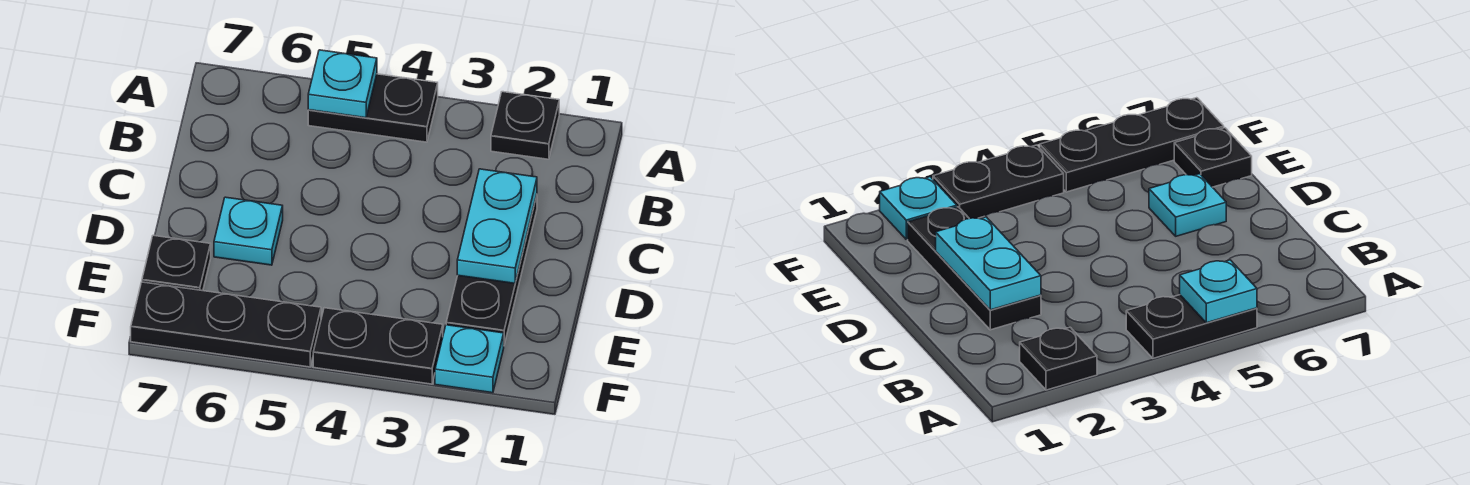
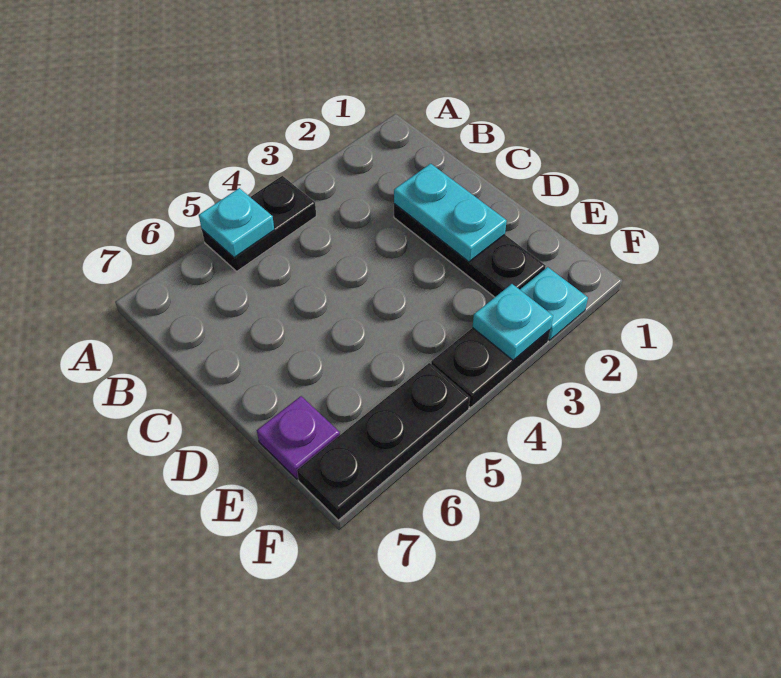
black plate A2 level 1 -> none
cyan plate D6 level 1 -> cyan plate F3 level 2
black plate E7 level 1 -> purple plate E7 level 1

